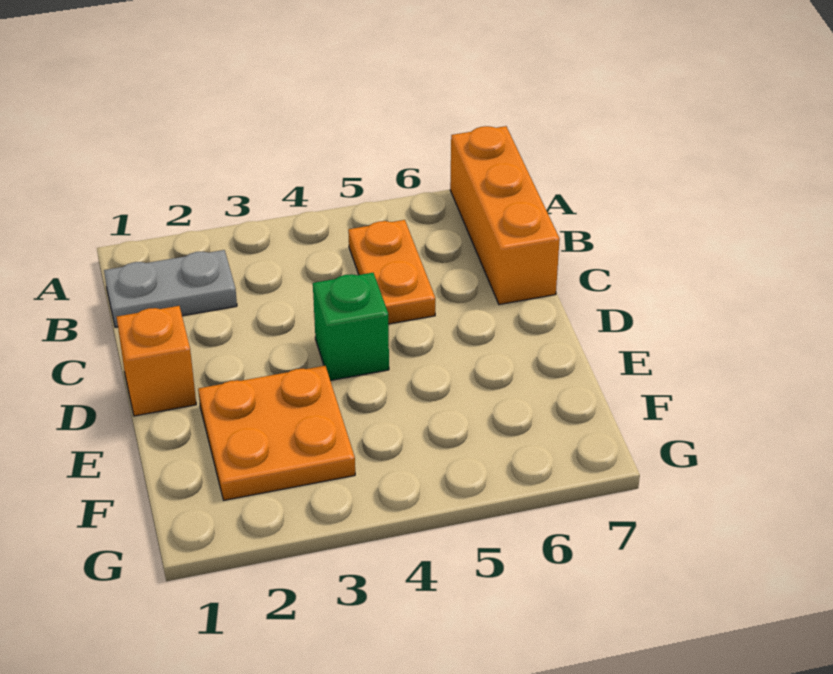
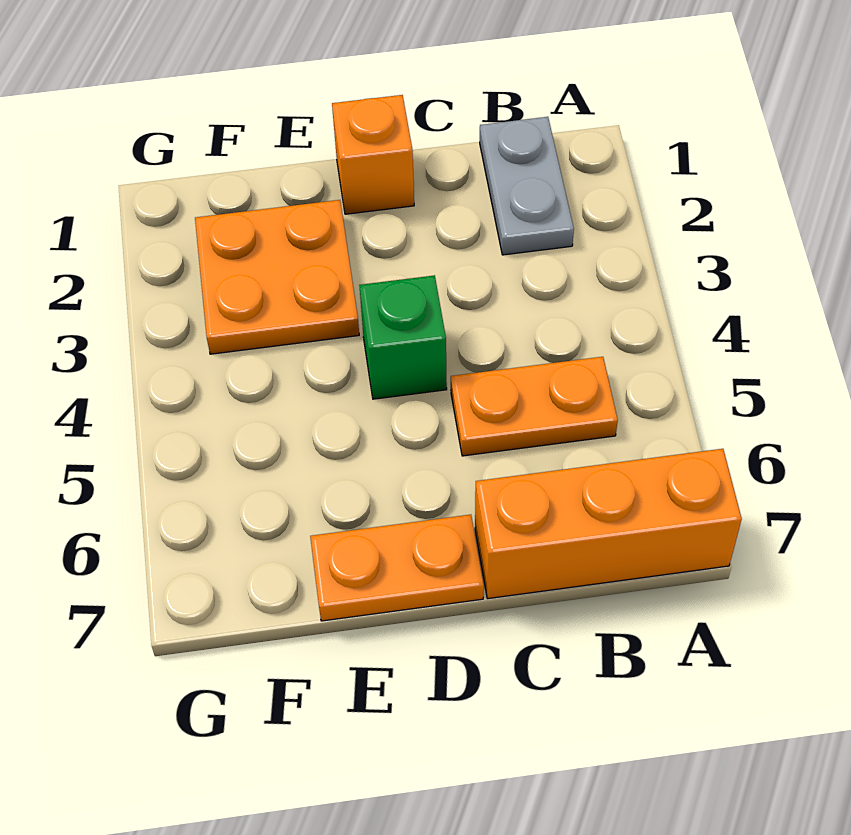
none -> orange plate D7:E7 level 1

